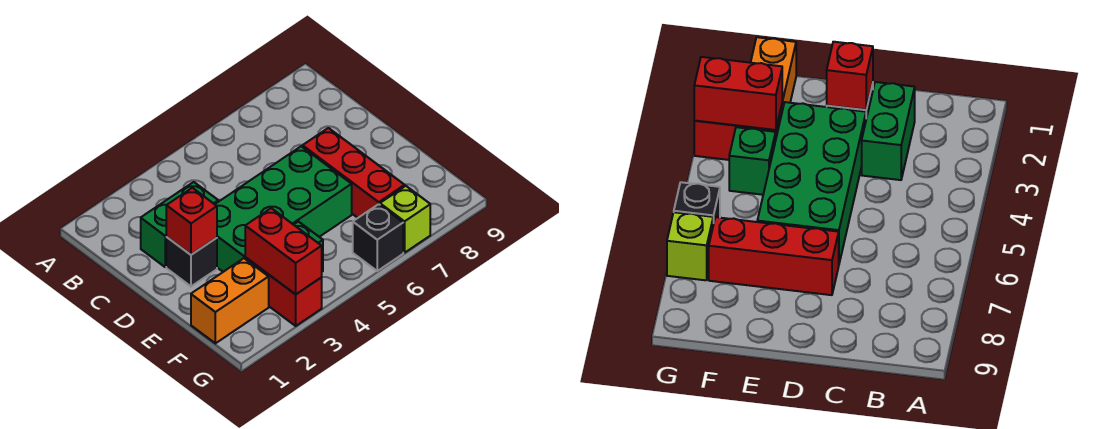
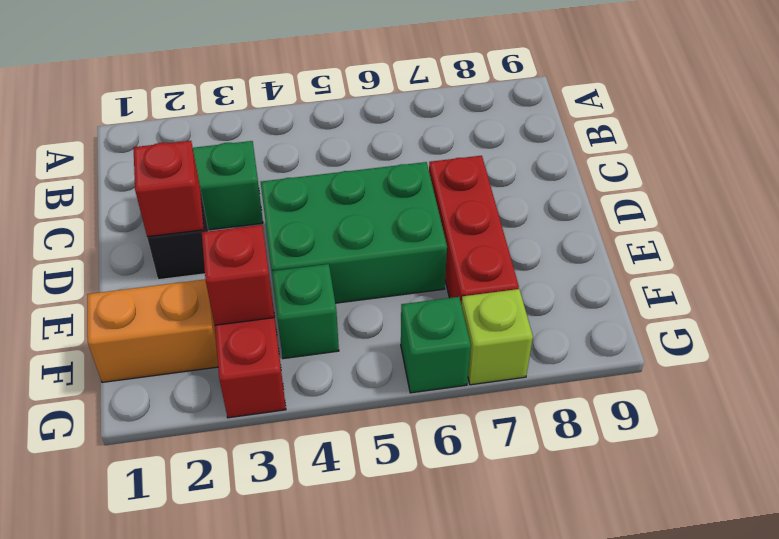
green brick D3:E6 level 1 -> green brick D4:E6 level 1
red brick F3:G3 level 2 -> red brick F3 level 2
black brick G6 level 1 -> green brick G6 level 1

